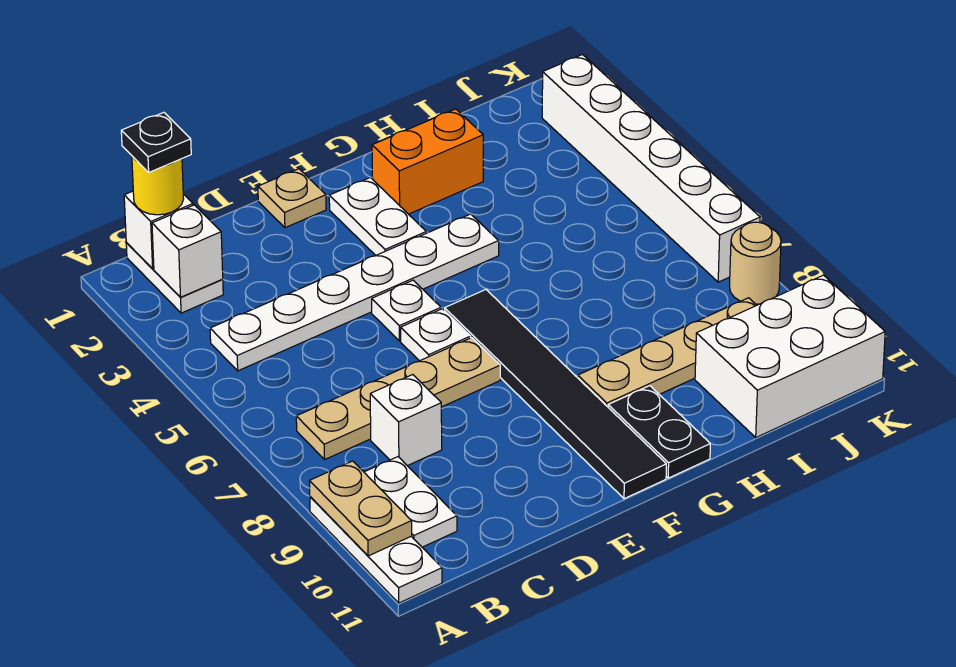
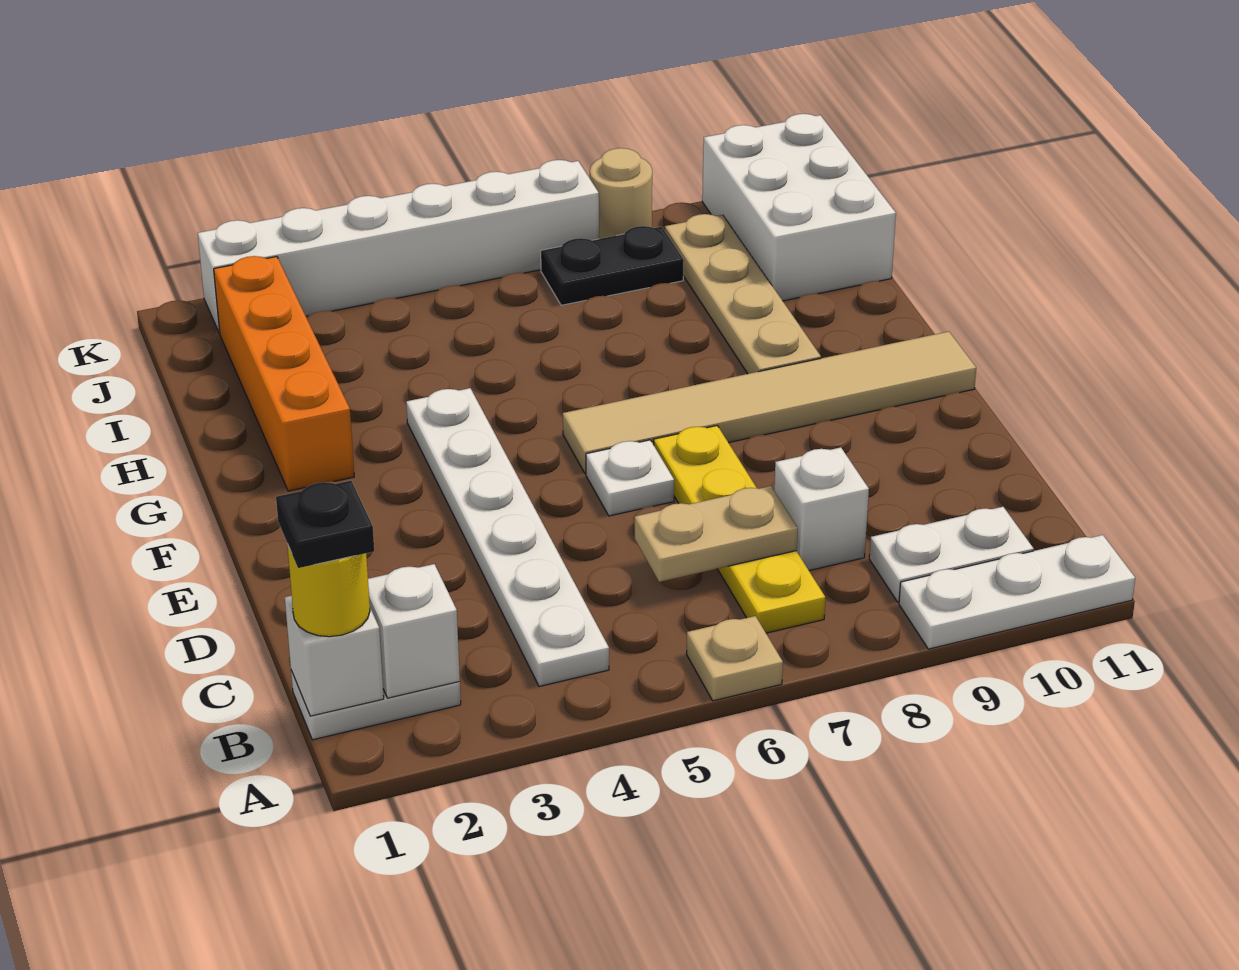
tan plate A9:A10 level 2 -> tan plate C6:C7 level 2
tan plate B7:E7 level 1 -> yellow plate B7:E7 level 1
tan plate E1 level 1 -> tan plate A6 level 1
white plate E5 level 1 -> none
white plate F2:F3 level 1 -> none
black tile F6:F11 level 1 -> tan tile F6:F11 level 1
orange brick G2:H2 level 1 -> orange brick G2:J2 level 1
black plate G10:G11 level 1 -> black plate J7:J8 level 1

